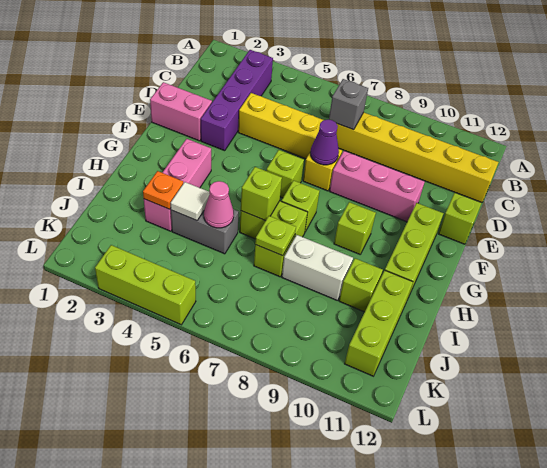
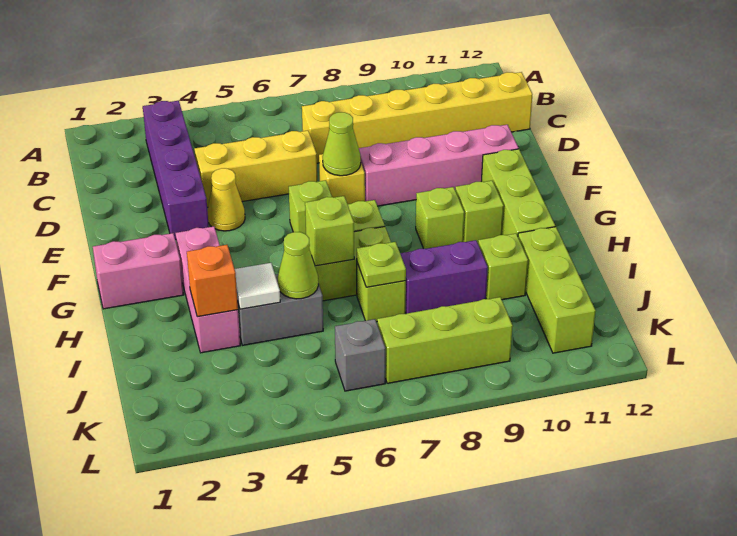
grey brick C7 level 2 -> grey brick K6 level 1
pink brick E1:E2 level 1 -> pink brick G1:G2 level 1
none -> yellow cone E4 level 1
purple cone E7 level 2 -> lime cone E7 level 2
pink brick E8:E10 level 1 -> pink brick E8:E11 level 1
lime brick E12 level 1 -> lime brick G10 level 1
orange plate I3 level 2 -> orange brick I3 level 2
pink cone I5 level 2 -> lime cone I5 level 2
white brick I8:I9 level 1 -> purple brick I8:I9 level 1
lime brick L3:L5 level 1 -> lime brick K7:K9 level 1

